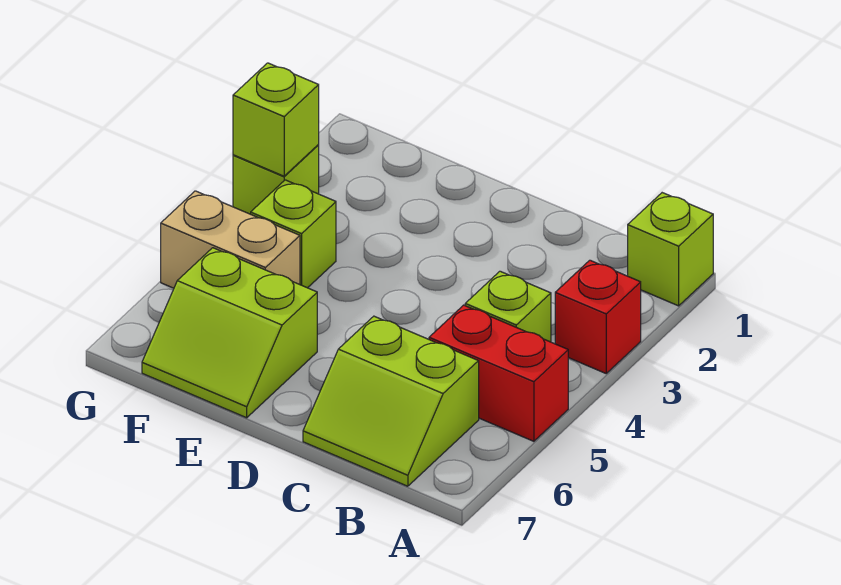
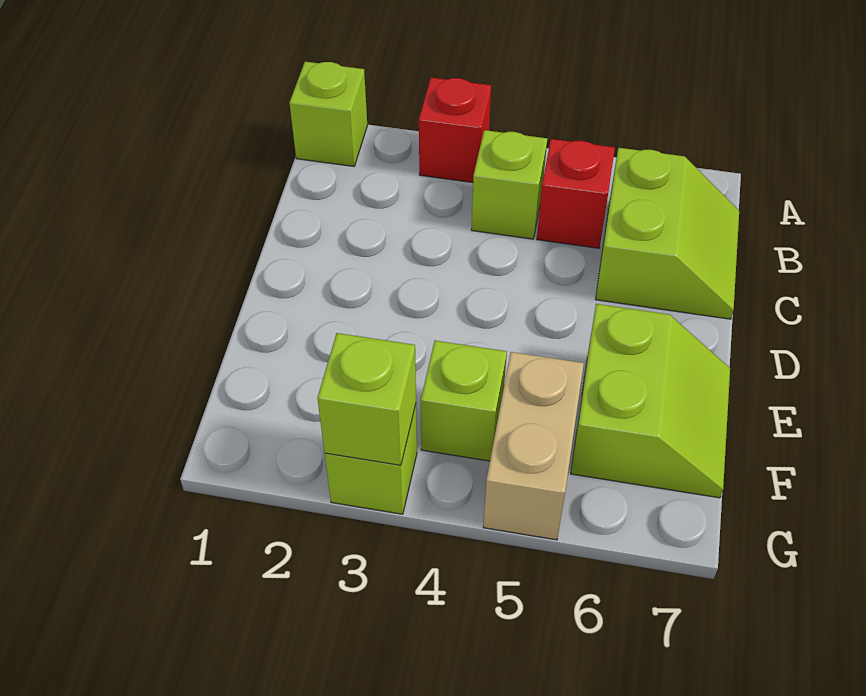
red brick A5:B5 level 1 -> red brick B5 level 1

